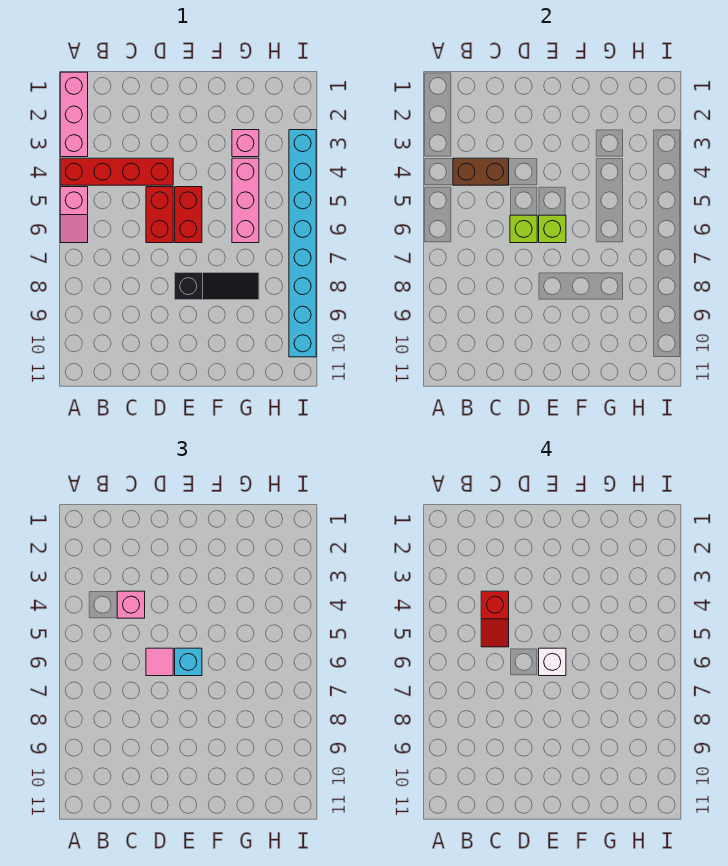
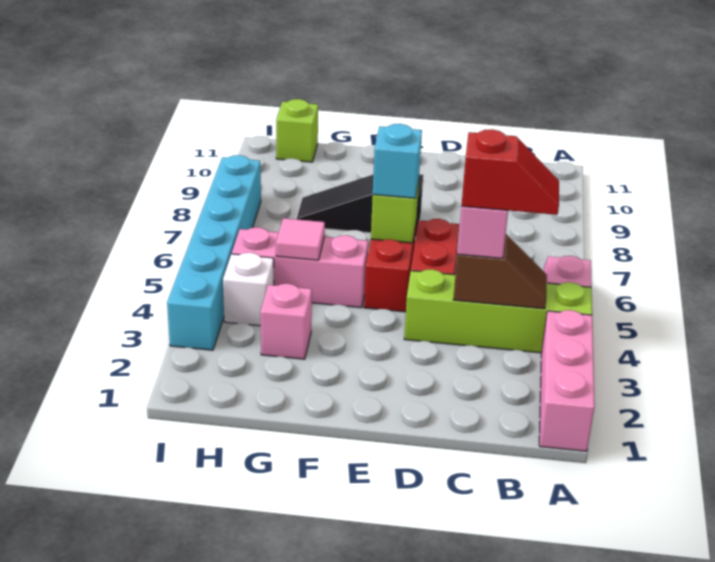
red brick A4:D4 level 1 -> lime brick A4:D4 level 1
brown brick B4:C4 level 2 -> brown slope B4:C4 level 2 top C
red slope C4:C5 level 4 top 4 -> red slope B4:C4 level 4 top C
lime brick D6 level 2 -> lime brick H11 level 1
pink tile D6 level 3 -> pink tile G5 level 2
white brick E6 level 4 -> white brick H4 level 1
pink brick G4:G6 level 1 -> pink brick F5:H5 level 1
cyan brick I3:I10 level 1 -> cyan brick I3:I8 level 1

